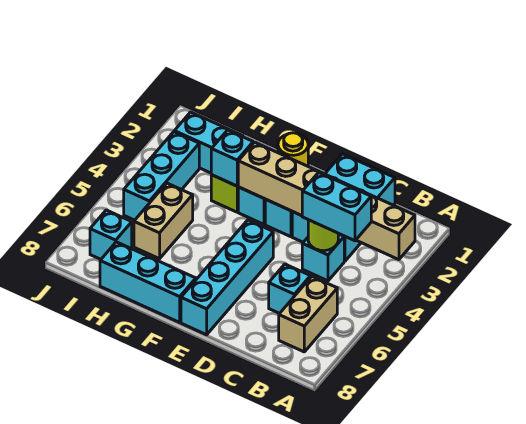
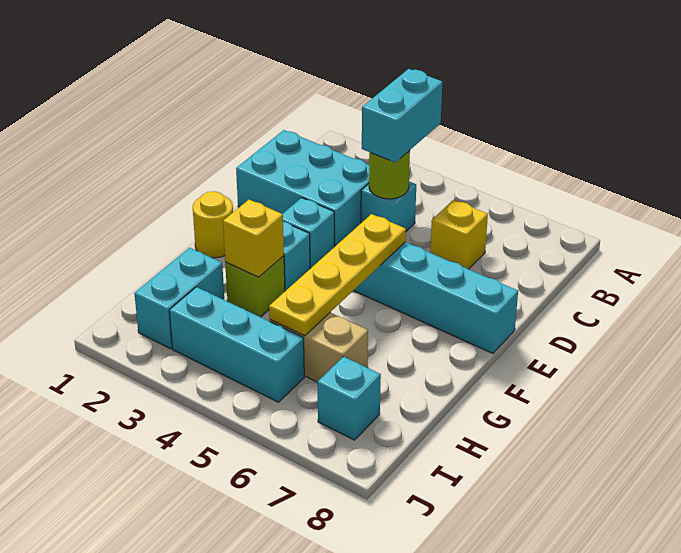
tan brick A3:F3 level 2 -> none
tan brick B6:B7 level 1 -> none
cyan brick C6 level 1 -> yellow brick C6 level 1
none -> yellow plate E5:H5 level 2
cyan brick F8:H8 level 1 -> none
cyan brick G3 level 2 -> yellow brick G3 level 2

